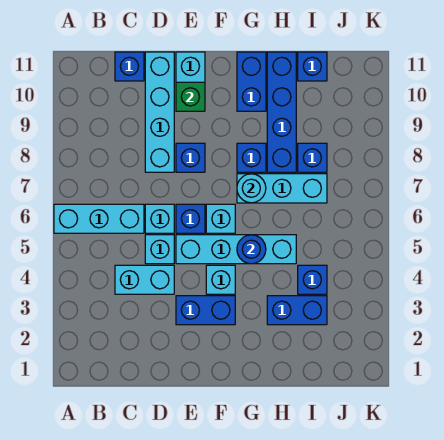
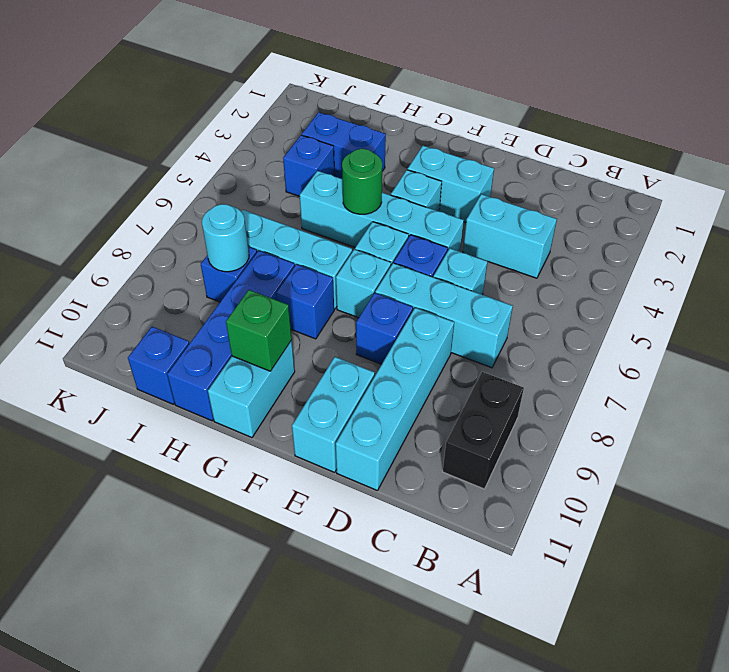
cyan brick A6:C6 level 1 -> cyan brick C7:E7 level 1
none -> black brick B9:B10 level 1
blue brick C11 level 1 -> none
cyan brick D5 level 1 -> cyan brick F7 level 1
blue brick E3:F3 level 1 -> cyan brick E3:F3 level 1
green brick E10 level 2 -> green brick G10 level 2
blue round brick G5 level 2 -> green round brick G5 level 2
cyan round brick G7 level 2 -> cyan round brick I8 level 2
blue brick G10:G11 level 1 -> cyan brick G10:G11 level 1

